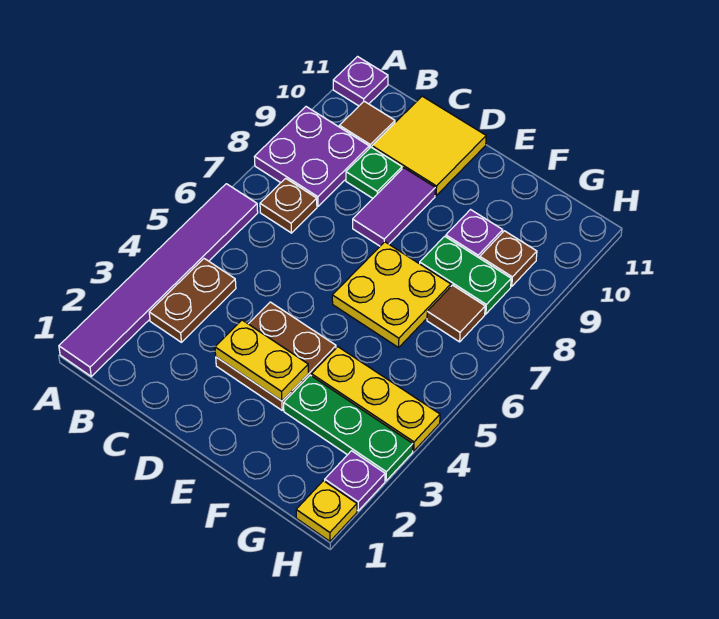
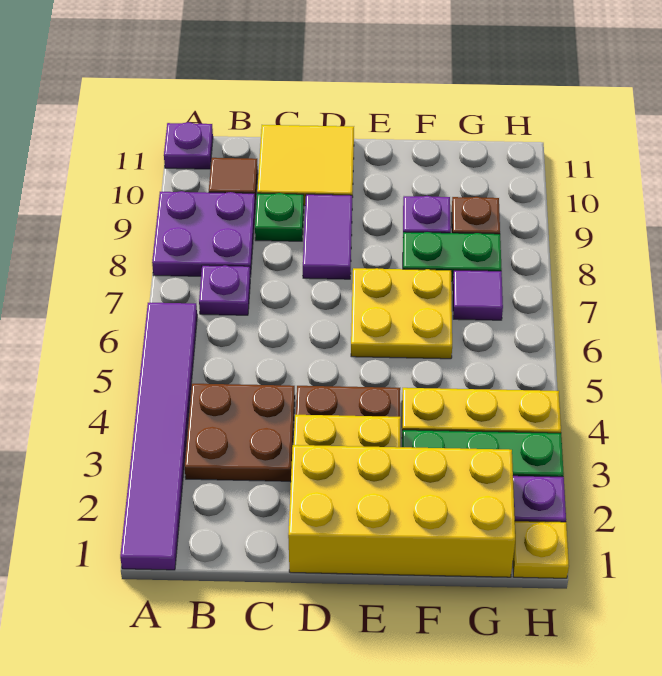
brown plate B3:B4 level 1 -> brown plate B3:C4 level 1
brown plate B7 level 1 -> purple plate B7 level 1
none -> yellow brick D1:G2 level 1
brown tile G7 level 1 -> purple tile G7 level 1

